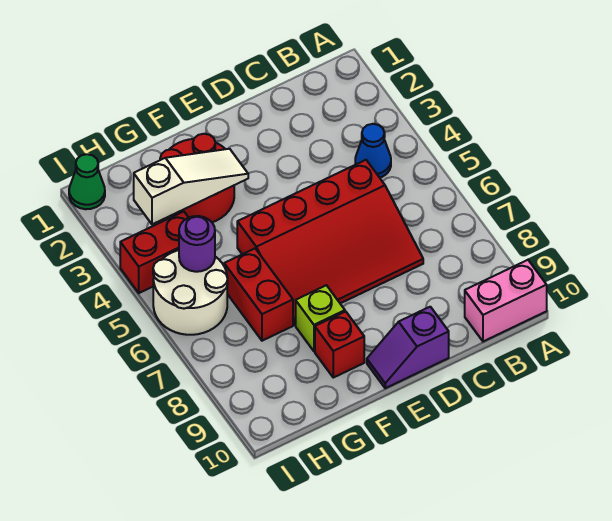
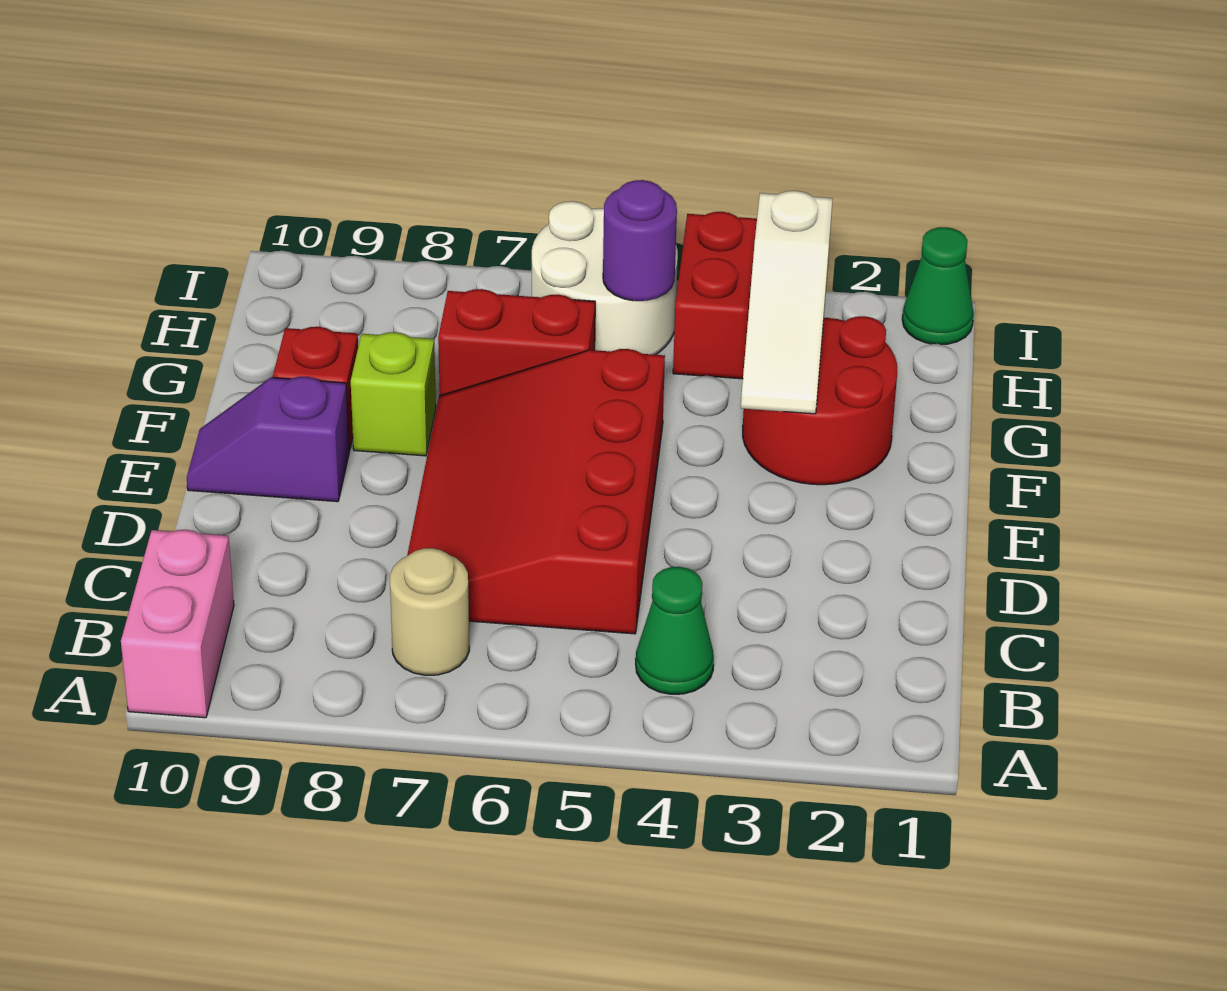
blue cone B4 level 1 -> green cone B4 level 1
none -> tan round brick B7 level 1
purple slope D10:E10 level 1 top D -> purple slope E9:E10 level 1 top 9

